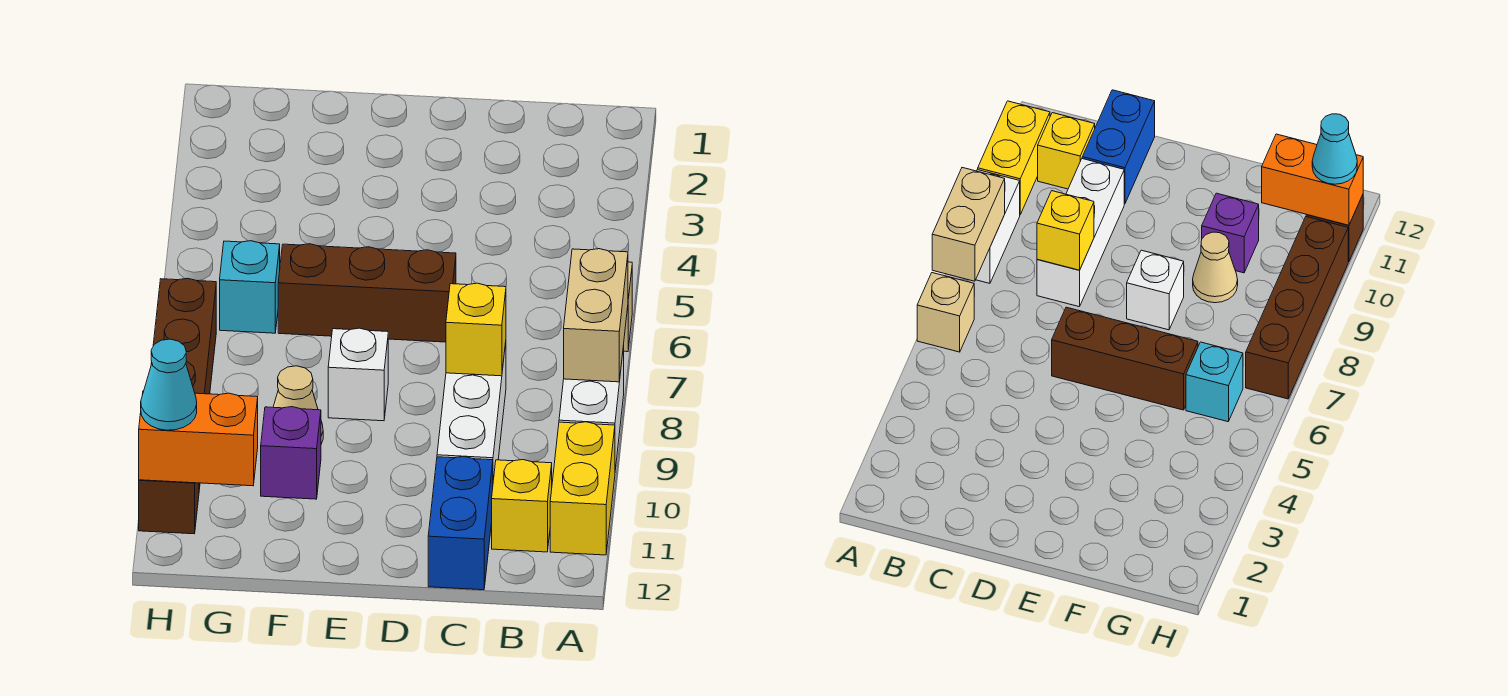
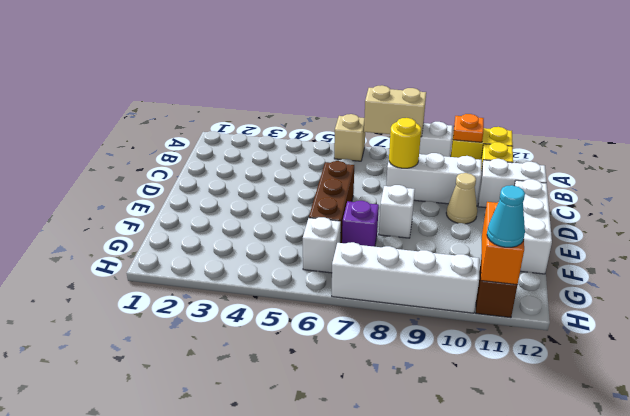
none -> orange plate A10 level 2
yellow brick C8 level 2 -> yellow round brick C8 level 2
blue brick C11:C12 level 1 -> white brick C11:C12 level 1
none -> white brick D12:F12 level 1
tan cone F9 level 1 -> tan cone D10 level 1
purple brick F10 level 1 -> purple brick F7 level 1
cyan brick G6 level 1 -> white brick G6 level 1
brown brick H7:H10 level 1 -> white brick H7:H10 level 1

